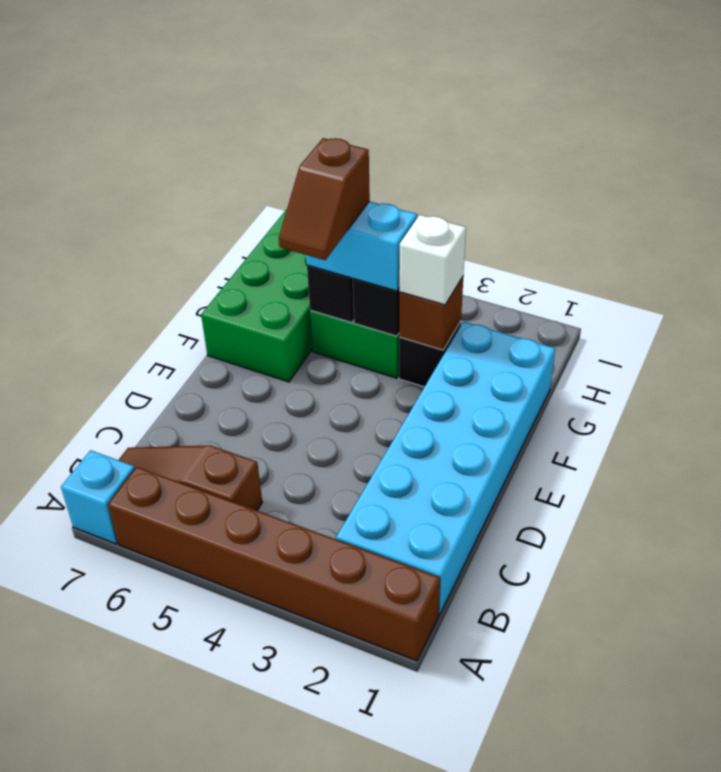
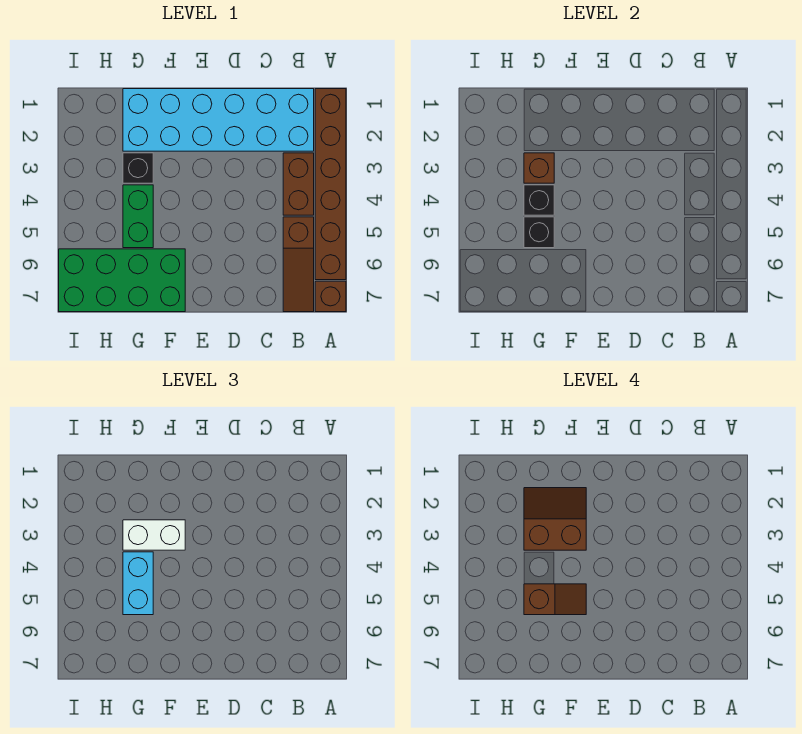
cyan brick A7 level 1 -> brown brick A7 level 1
none -> brown brick B3:B4 level 1
none -> brown slope F2:G3 level 4 top 3
white brick G3 level 3 -> white brick F3:G3 level 3

